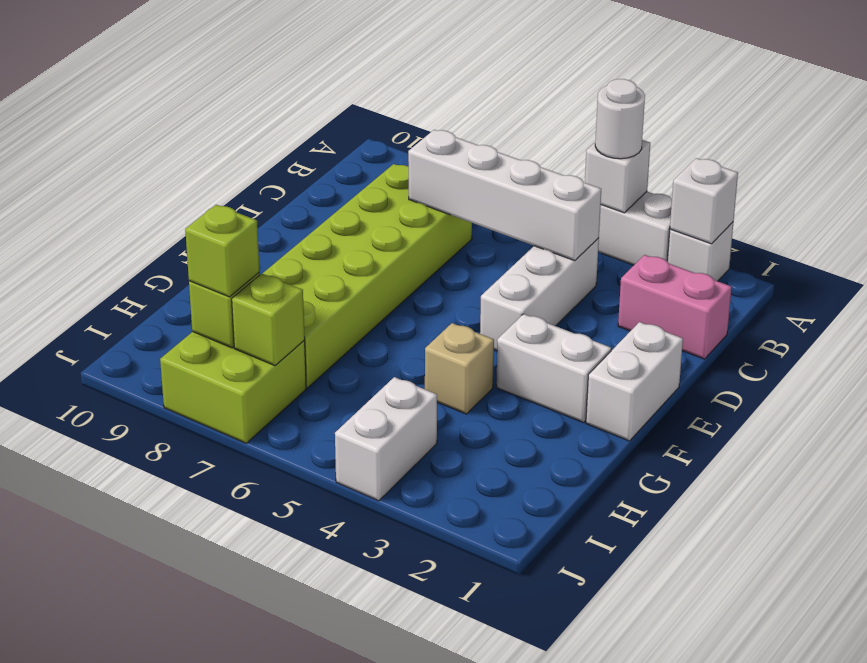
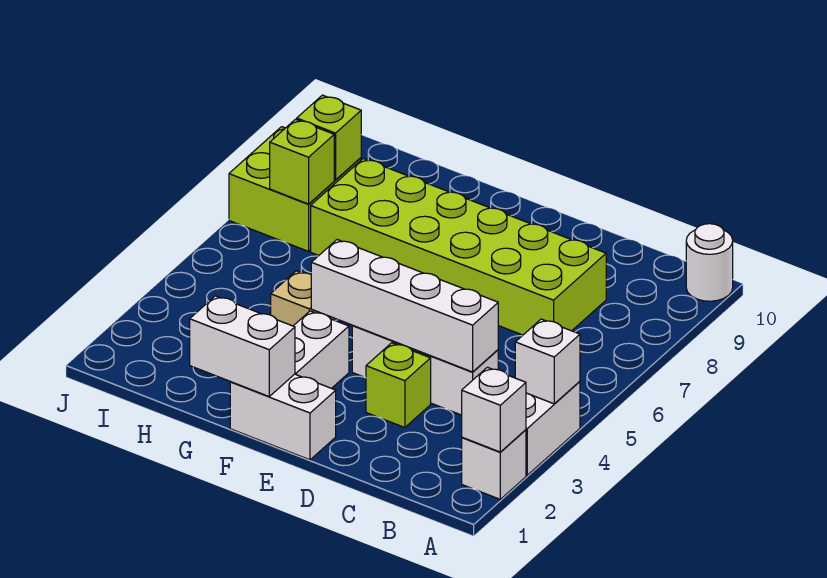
white round brick A4 level 3 -> white round brick A10 level 1
pink brick C1:C2 level 1 -> none
white brick C4:C7 level 2 -> white brick C4:F4 level 2
white brick I4:J4 level 1 -> white brick F1:G1 level 2
lime brick I8 level 3 -> lime brick D3 level 1

